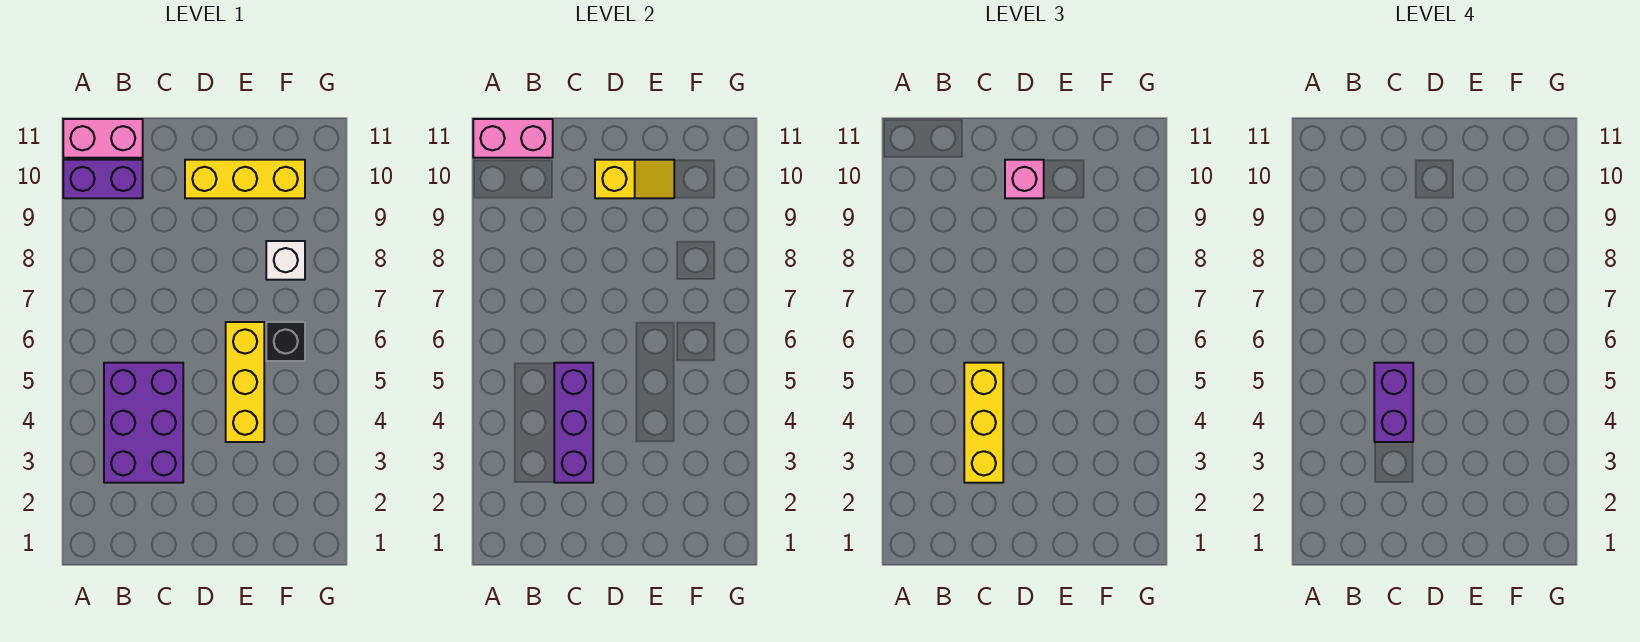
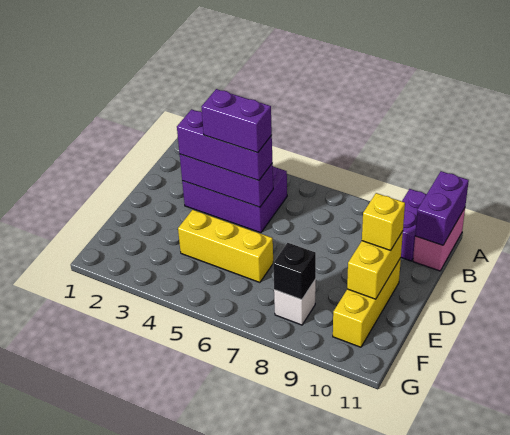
pink brick A11:B11 level 2 -> purple brick A11:B11 level 2
yellow brick C3:C5 level 3 -> purple brick C3:C5 level 3
yellow slope D10:E10 level 2 top D -> yellow brick D10:E10 level 2
pink brick D10 level 3 -> yellow brick D10 level 3
black brick F6 level 1 -> black brick F8 level 2

